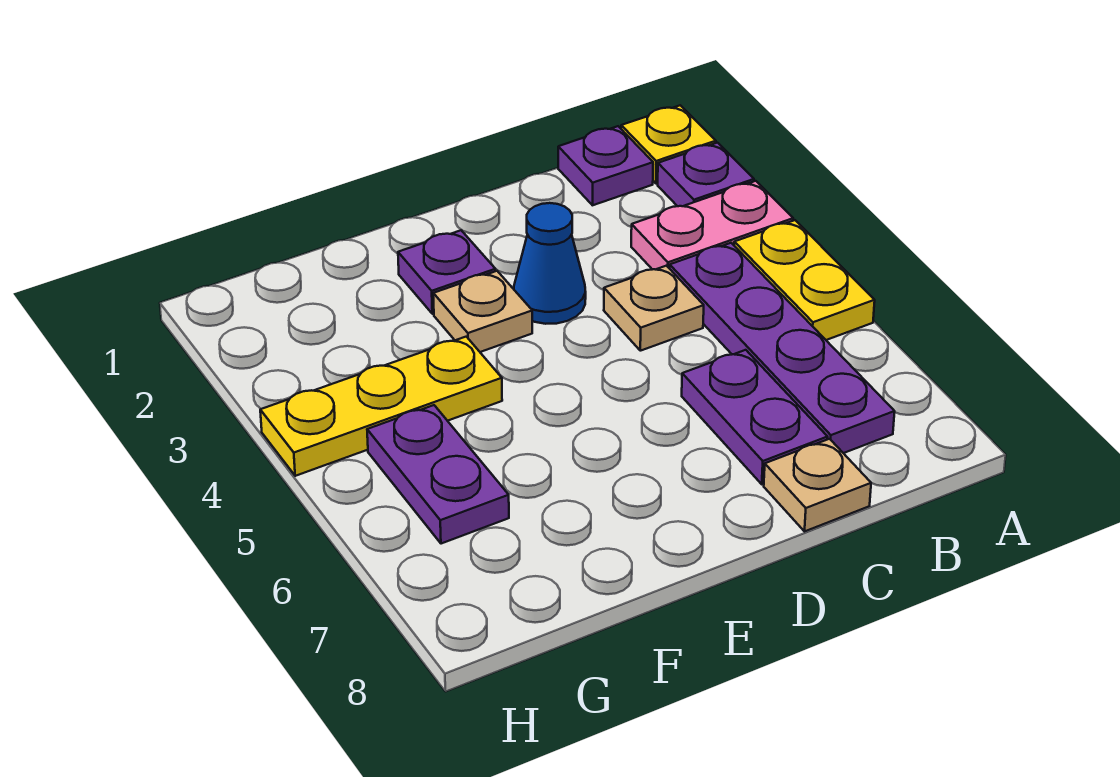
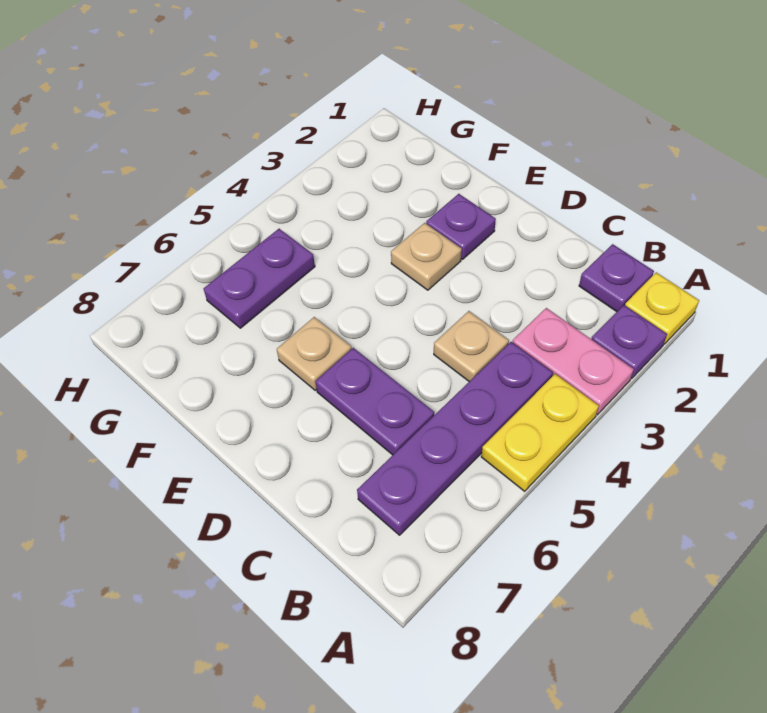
purple plate C6:C7 level 1 -> purple plate C6:D6 level 1
tan plate C8 level 1 -> tan plate E6 level 1
blue cone D3 level 1 -> none
yellow plate F4:H4 level 1 -> none

